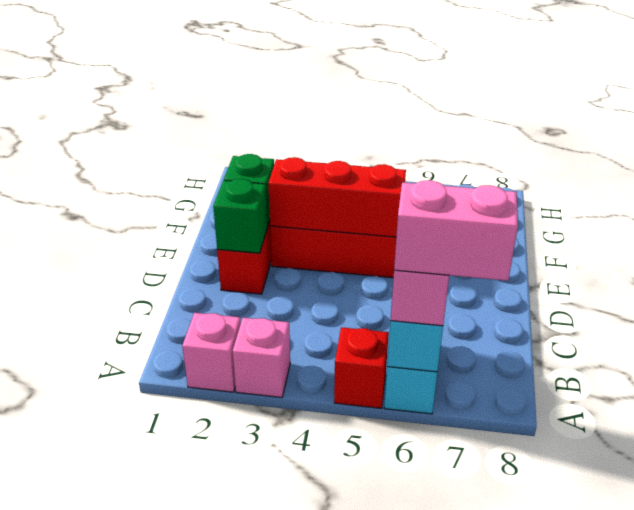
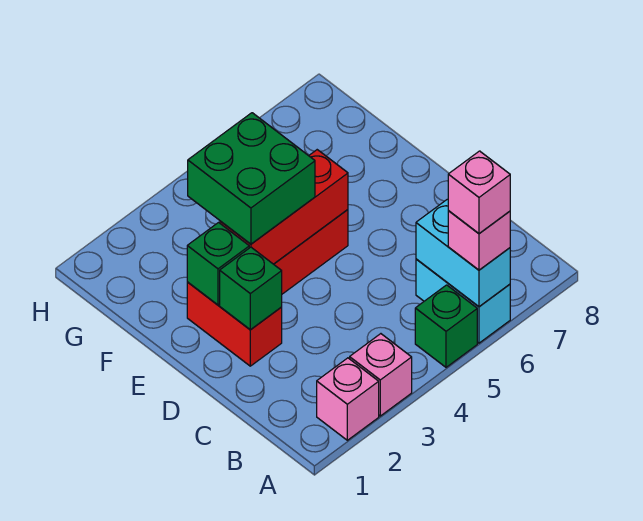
red brick A5 level 1 -> green brick A5 level 1
pink brick A6:A7 level 4 -> pink brick A6 level 4
none -> green brick E3:F4 level 3

